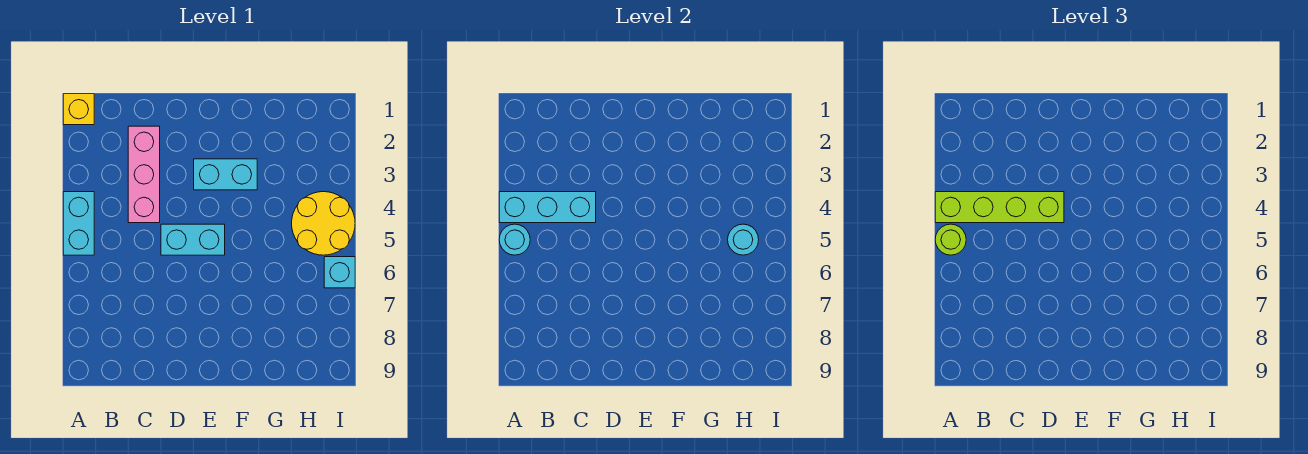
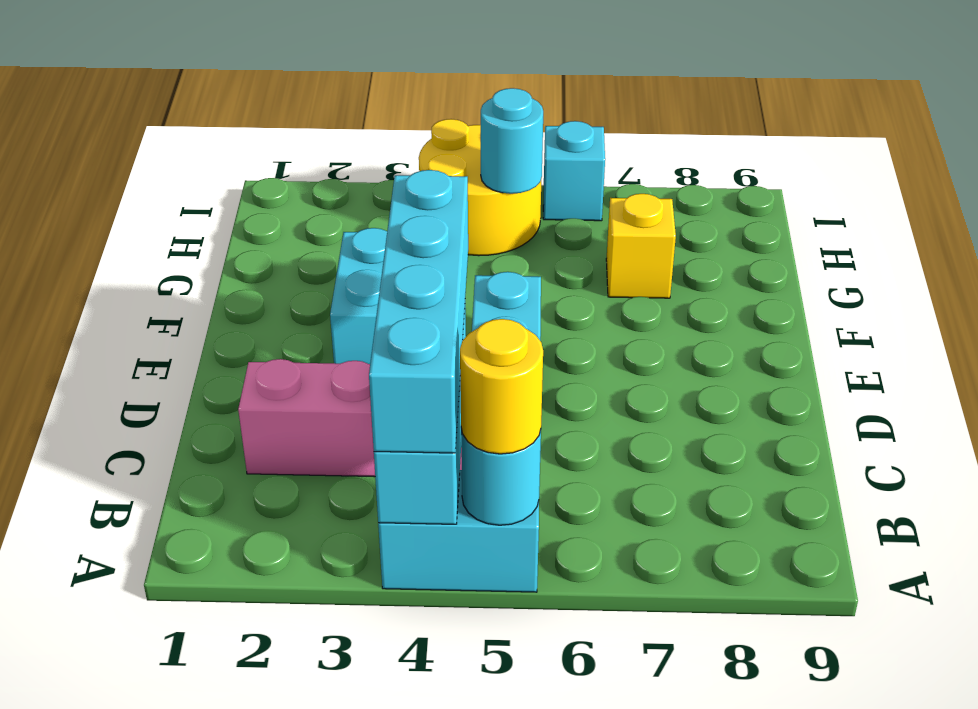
yellow brick A1 level 1 -> yellow brick G7 level 1
lime brick A4:D4 level 3 -> cyan brick A4:D4 level 3
lime round brick A5 level 3 -> yellow round brick A5 level 3

